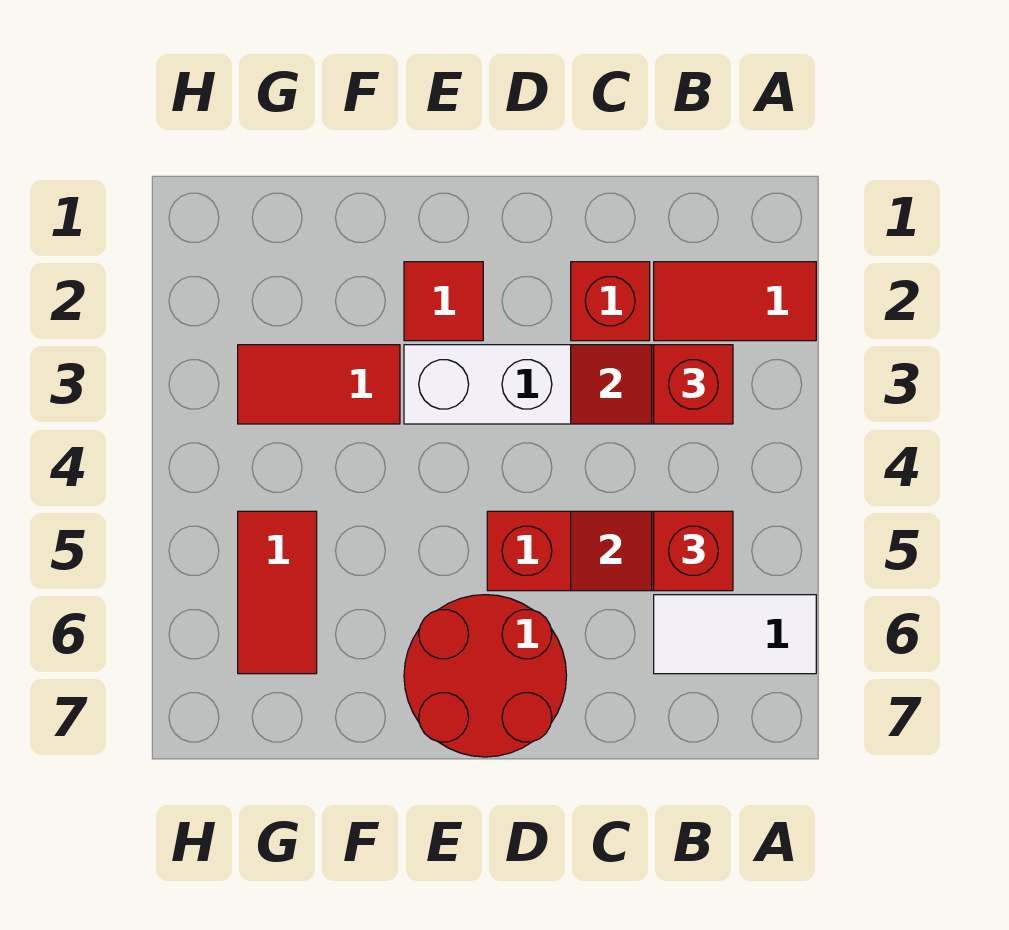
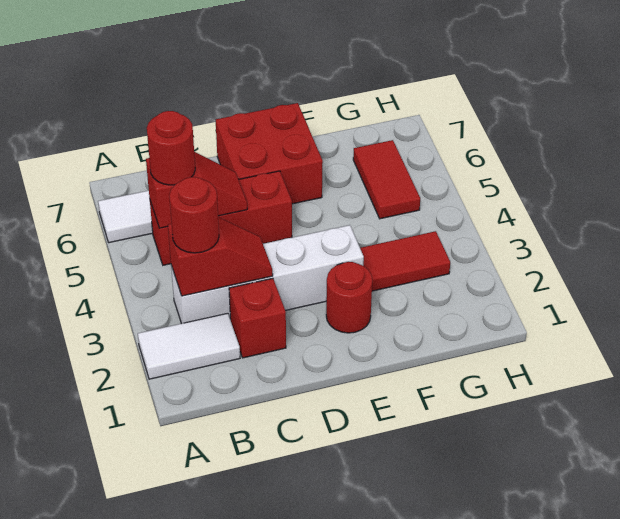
red tile A2:B2 level 1 -> white tile A2:B2 level 1
red brick B3 level 3 -> red round brick B3 level 3
red brick B5 level 3 -> red round brick B5 level 3
red round brick D6:E7 level 1 -> red brick D6:E7 level 1
red tile E2 level 1 -> red round brick E2 level 1

